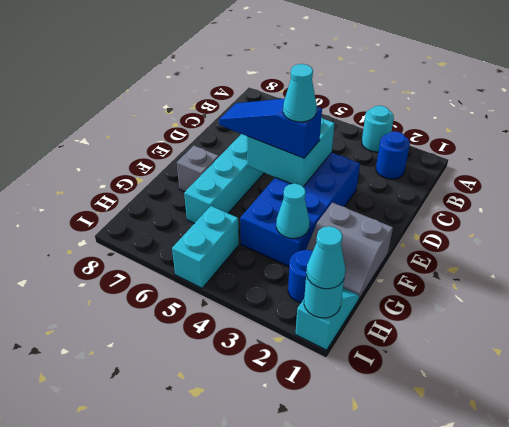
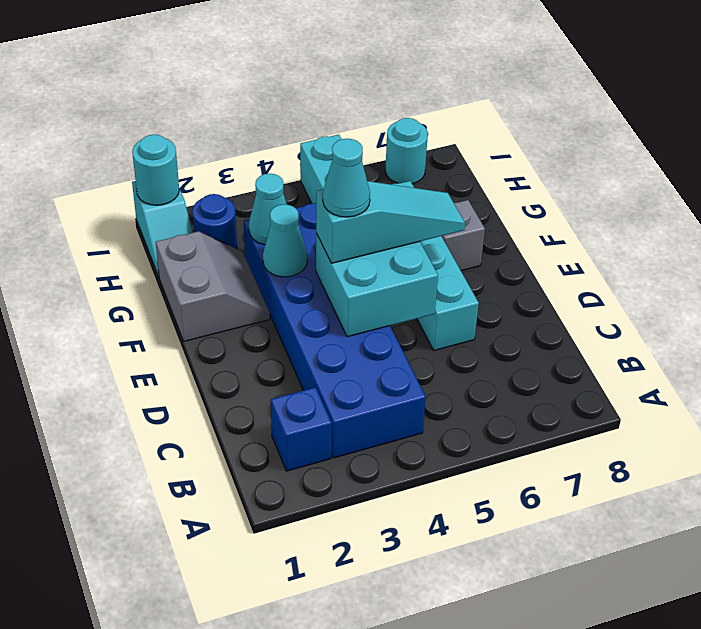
cyan round brick A3 level 1 -> cyan round brick I7 level 1
blue round brick B2 level 1 -> blue brick B2 level 1
blue brick D3:G4 level 1 -> blue brick B3:G4 level 1
blue slope E4:E6 level 3 top 4 -> cyan slope E4:E6 level 3 top 4
grey slope F1:G2 level 1 top F -> grey slope F1:G2 level 1 top 1
cyan cone I1 level 3 -> cyan cone F3 level 2

